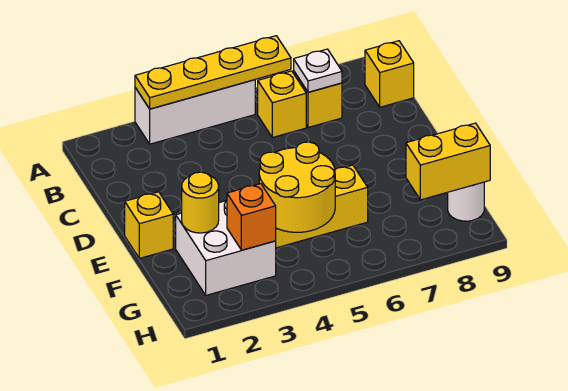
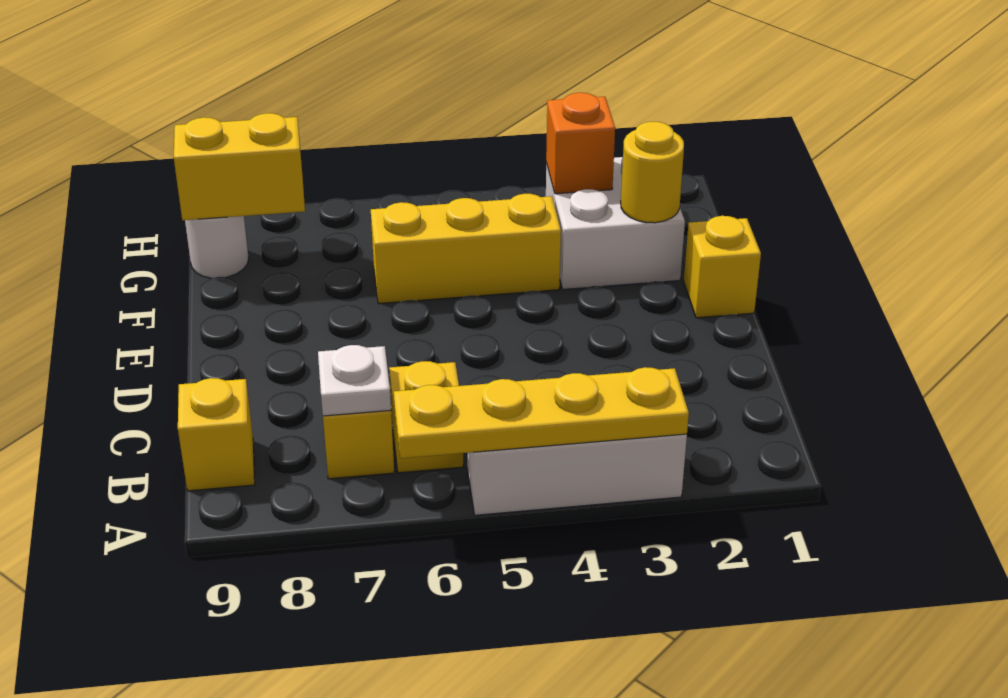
yellow round brick F4:G5 level 2 -> none

